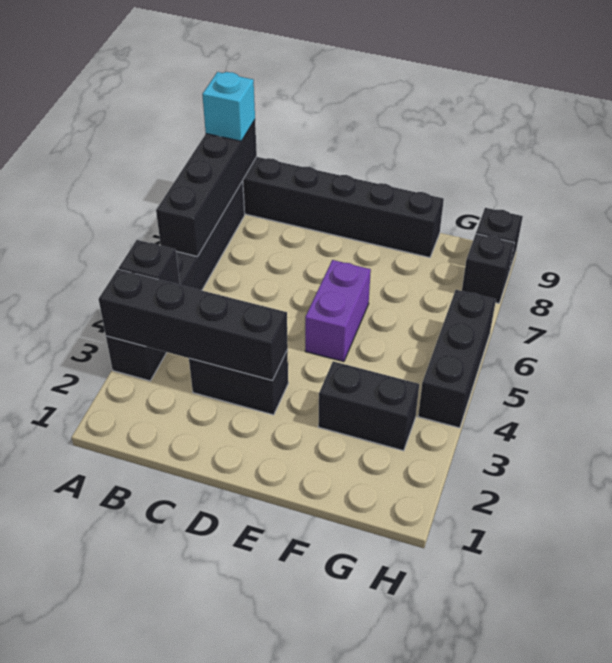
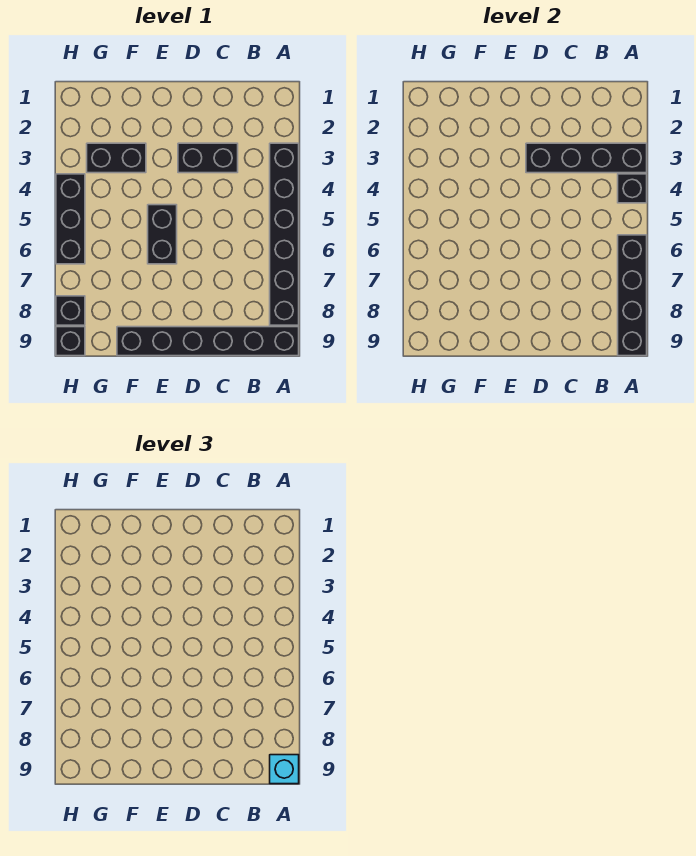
purple brick E5:E6 level 1 -> black brick E5:E6 level 1

